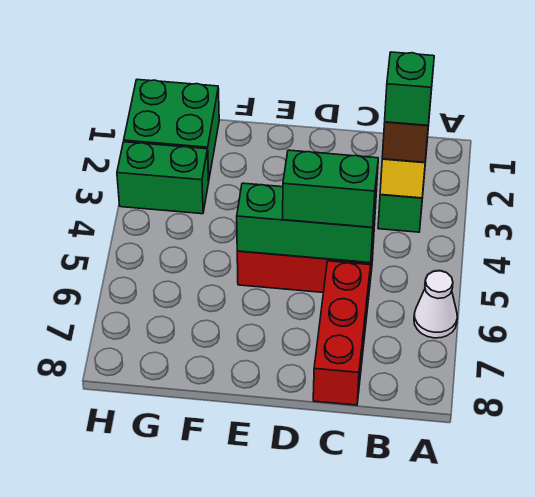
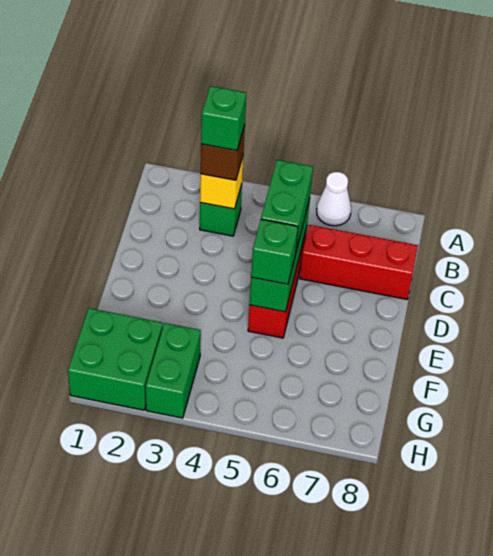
none -> green brick E5 level 3

